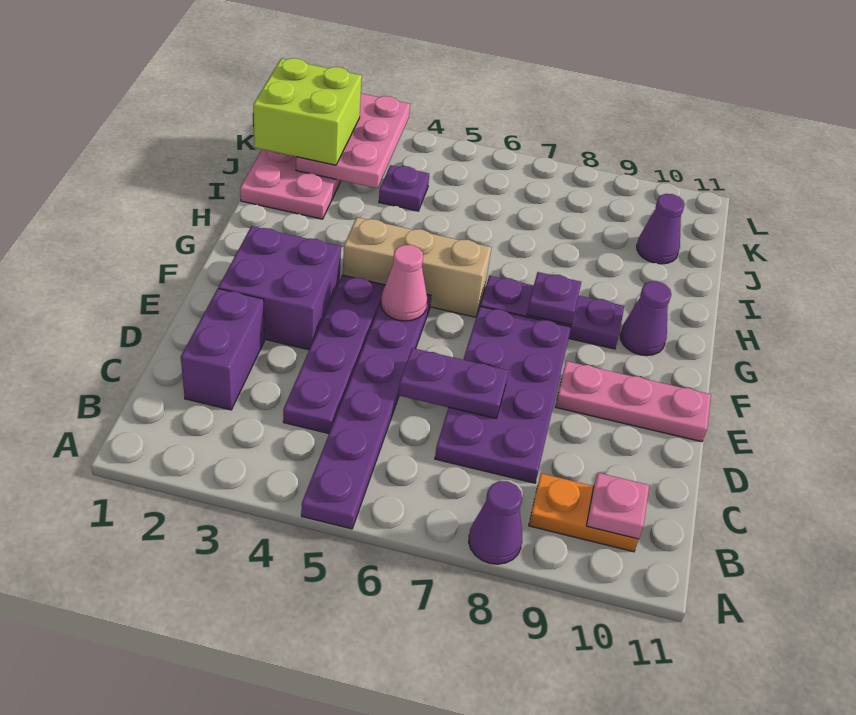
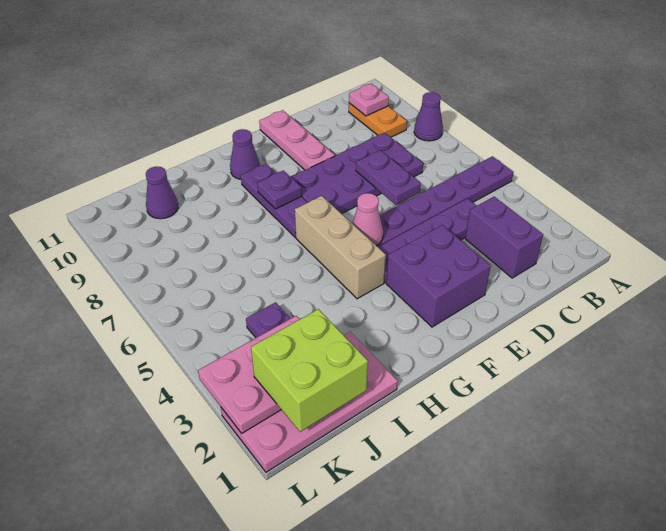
purple brick C2:D2 level 1 -> purple brick C2:C3 level 1

